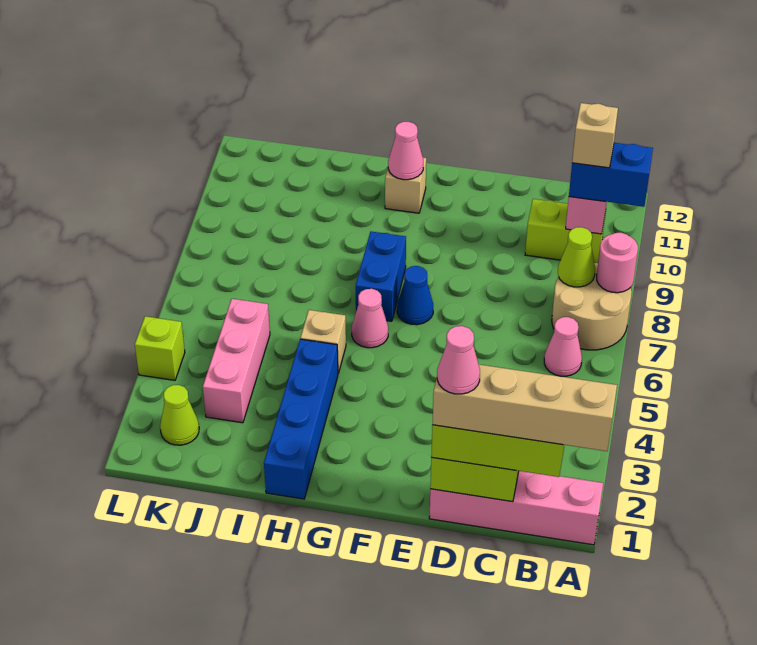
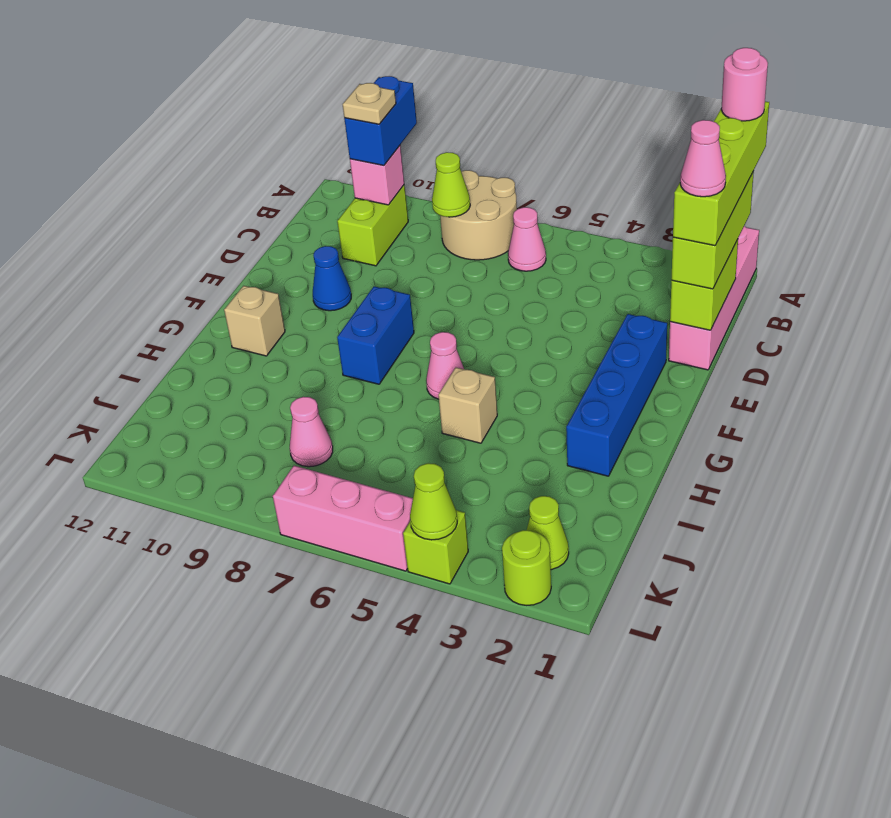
tan brick A1:D1 level 4 -> lime brick A1:D1 level 4
pink round brick A8 level 2 -> pink round brick A1 level 5
tan brick B10 level 4 -> tan plate B10 level 4
blue cone F7 level 1 -> blue cone E10 level 1
blue brick G7:G8 level 1 -> blue brick F8:G8 level 1
pink cone G11 level 2 -> pink cone J8 level 1
blue brick H1:H4 level 1 -> blue brick E2:H2 level 1
pink brick J3:J5 level 1 -> pink brick L5:L7 level 1
none -> lime round brick L2 level 1
none -> lime cone L4 level 2

